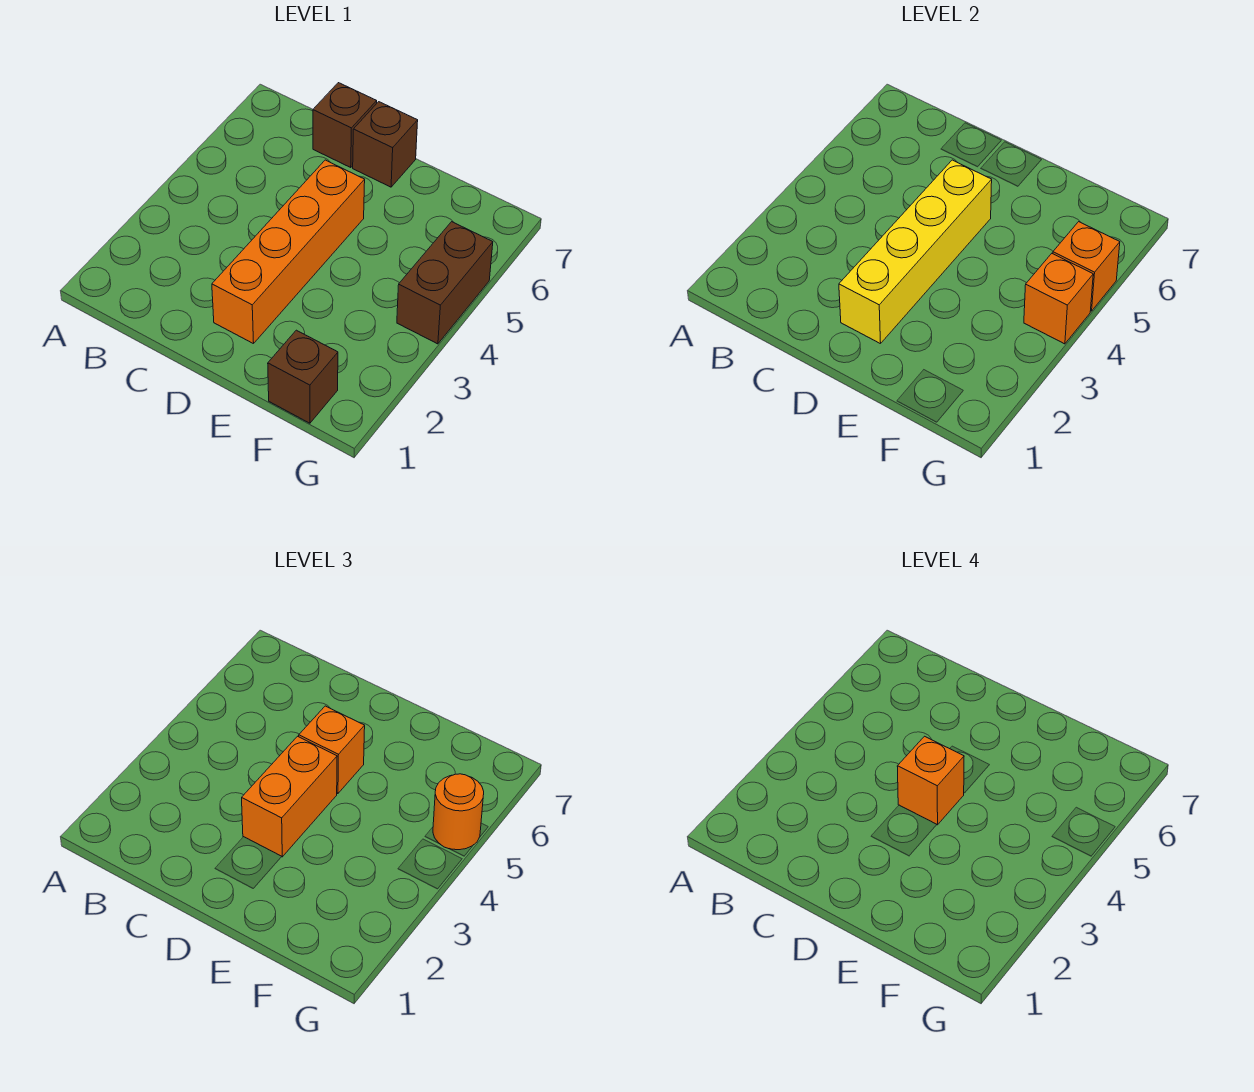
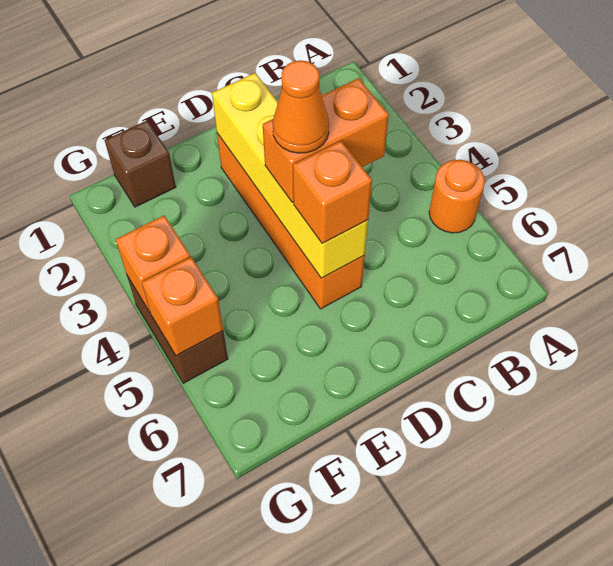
brown brick C7 level 1 -> none
orange brick D3:D4 level 3 -> orange brick C4:D4 level 3
orange brick D4 level 4 -> orange cone D4 level 4
brown brick D7 level 1 -> none
orange round brick G5 level 3 -> orange round brick A5 level 1

